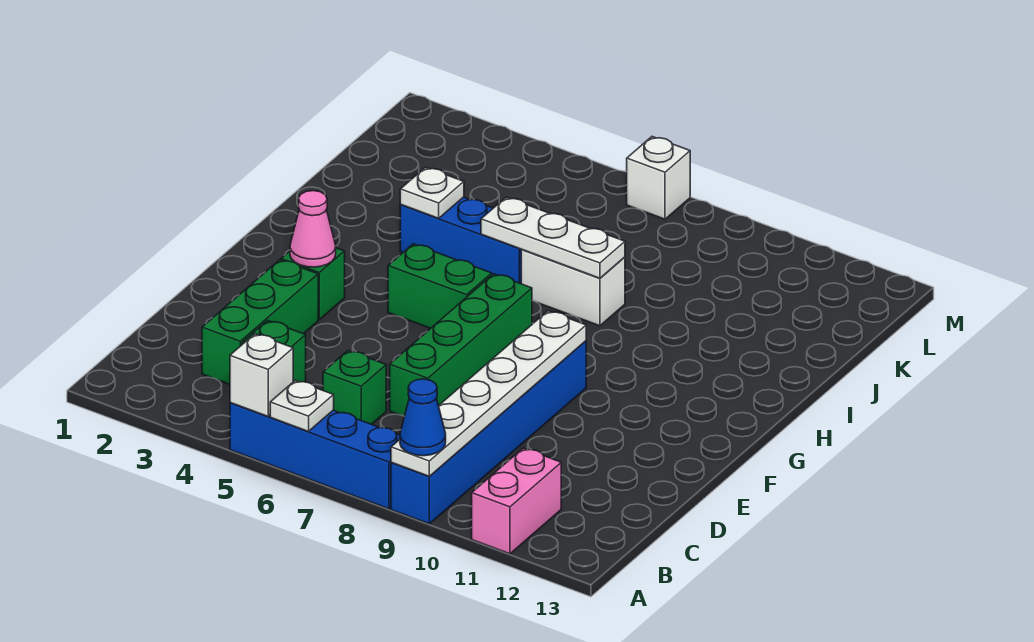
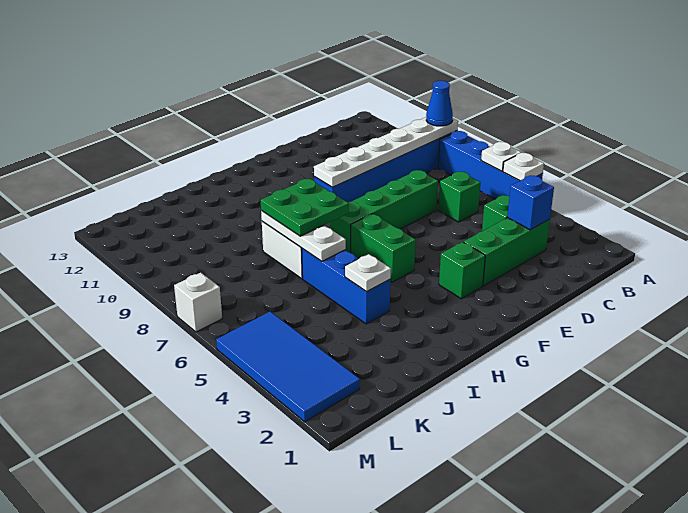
white brick A5 level 2 -> white plate A5 level 2
pink brick A11:B11 level 1 -> none
none -> blue brick C3 level 2
pink cone F3 level 2 -> none
none -> green plate H7:I8 level 3
none -> blue tile L2:M5 level 1

